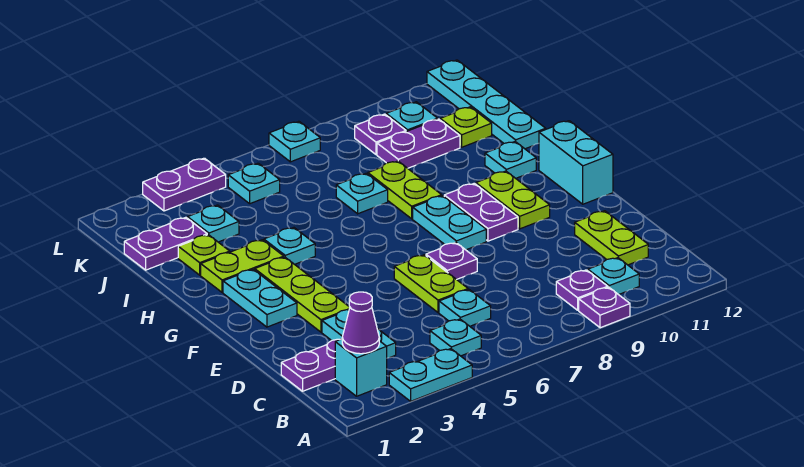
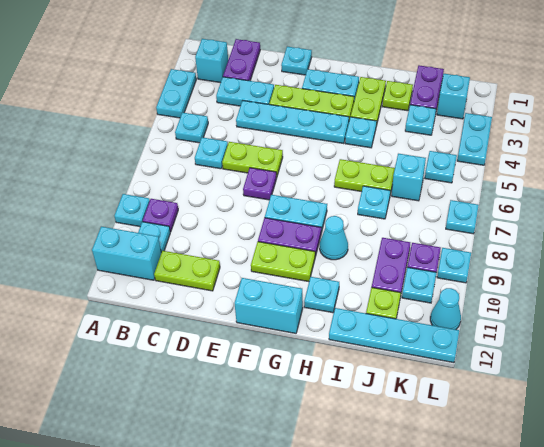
purple plate A9 level 1 -> cyan plate A9 level 1
none -> cyan brick A11:B11 level 1
purple cone B2 level 2 -> none
none -> cyan plate D4:G4 level 1
none -> cyan plate E1 level 1
lime plate H8:I8 level 1 -> lime plate H6:I6 level 1
none -> cyan cone H9 level 1
none -> cyan brick J6 level 1
none -> cyan brick K2 level 1
purple plate L3:L4 level 1 -> cyan plate L3:L4 level 1
none -> cyan plate L9 level 1
none -> cyan cone L11 level 1

